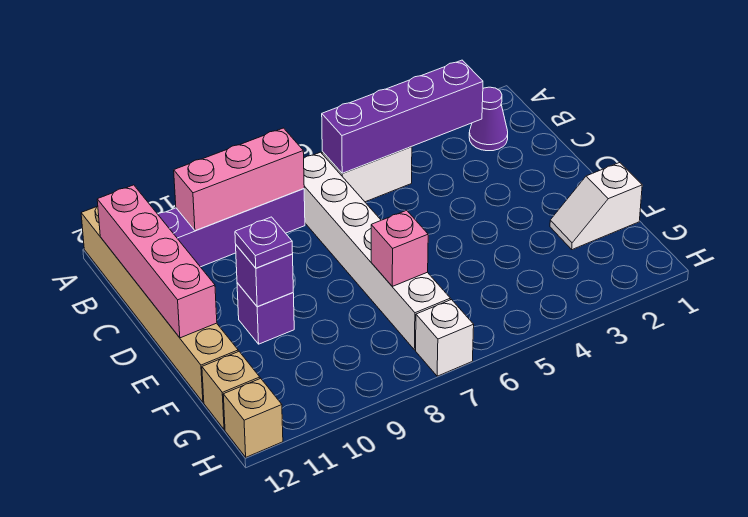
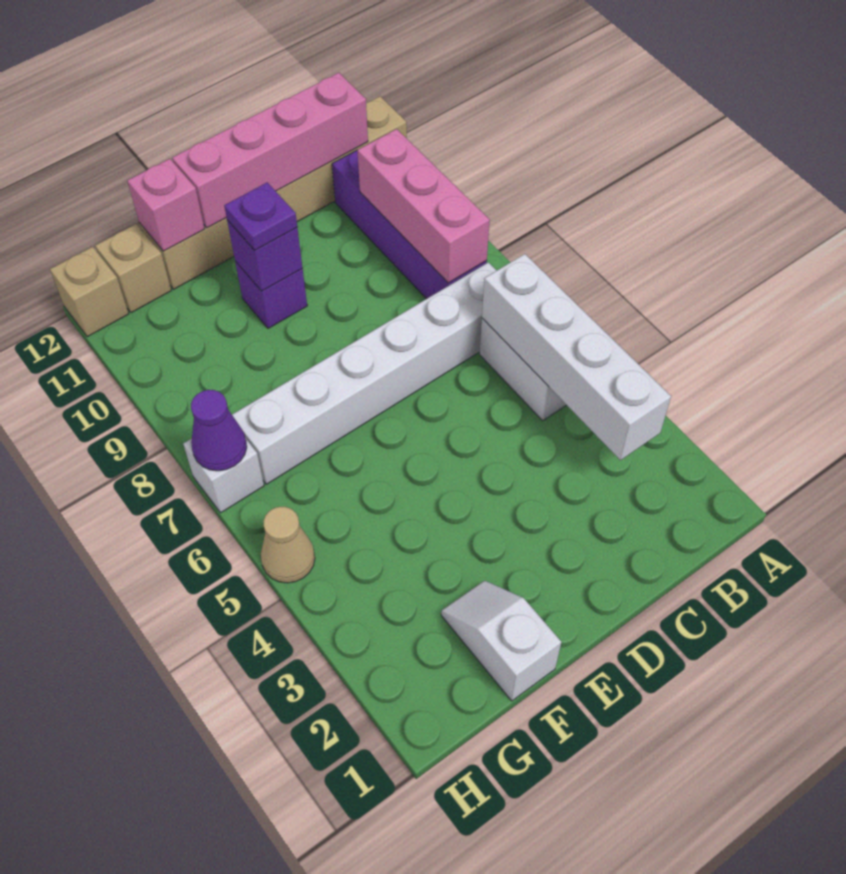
purple cone B2 level 1 -> purple cone H7 level 2
purple brick B3:B6 level 2 -> white brick B3:B6 level 2
pink brick F7 level 2 -> pink brick F12 level 2
none -> tan cone H5 level 1

